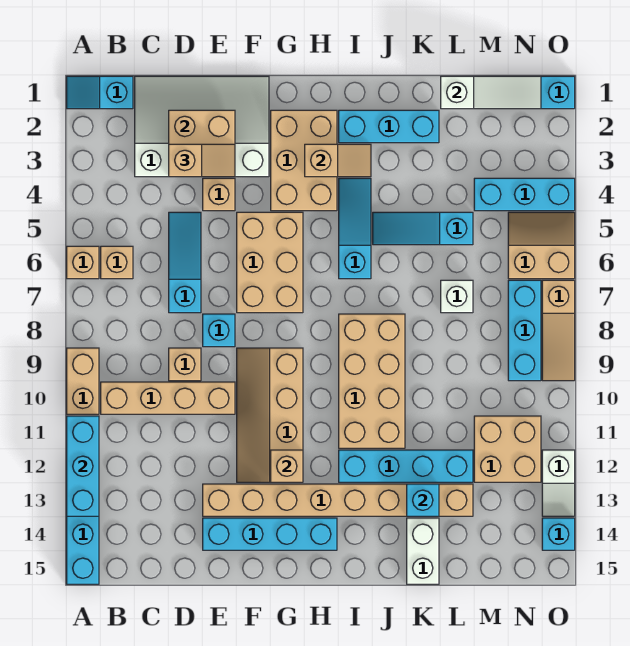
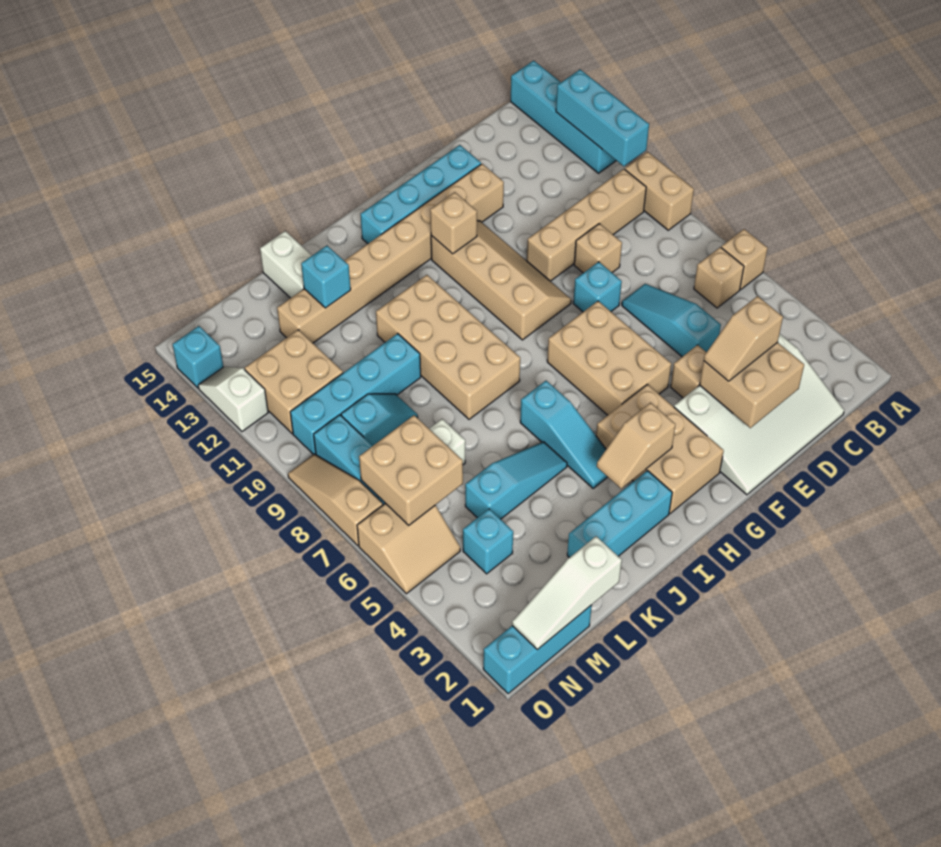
cyan slope A1:B1 level 1 top B -> cyan slope L9:M9 level 1 top M
cyan slope D5:D7 level 1 top 7 -> cyan slope D5:D7 level 1 top 5
cyan brick I12:L12 level 1 -> cyan brick K10:N10 level 1
cyan brick M4:O4 level 1 -> cyan brick M4 level 1
none -> tan brick M6:N7 level 2

